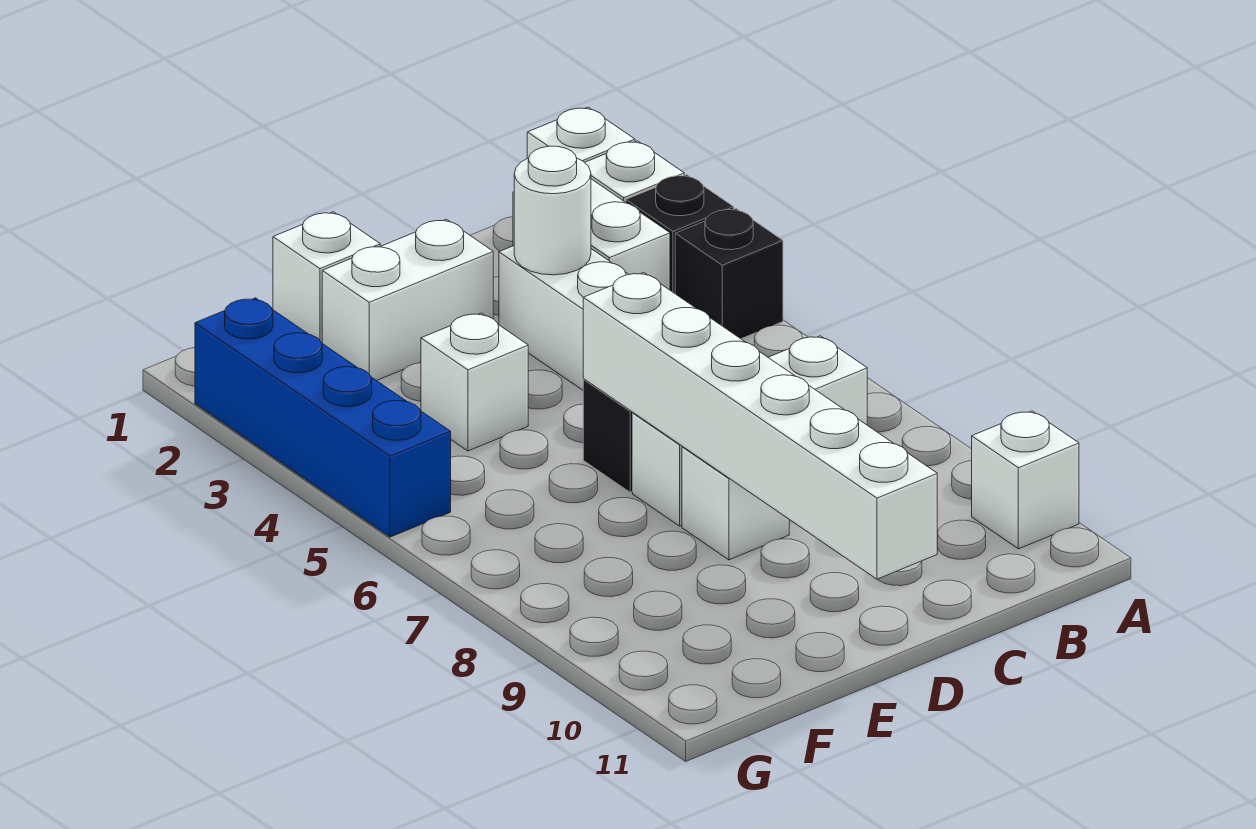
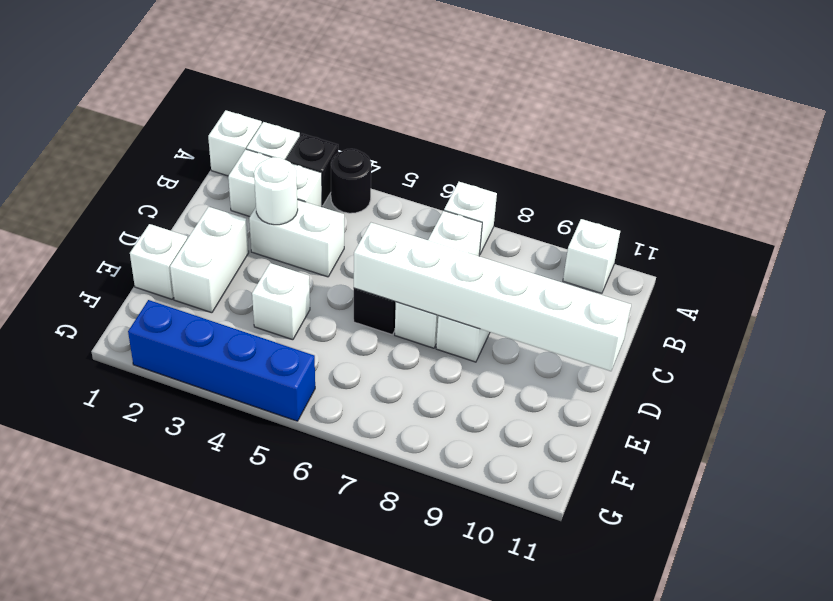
black brick A4 level 1 -> black round brick A4 level 1
none -> white brick A7 level 1

